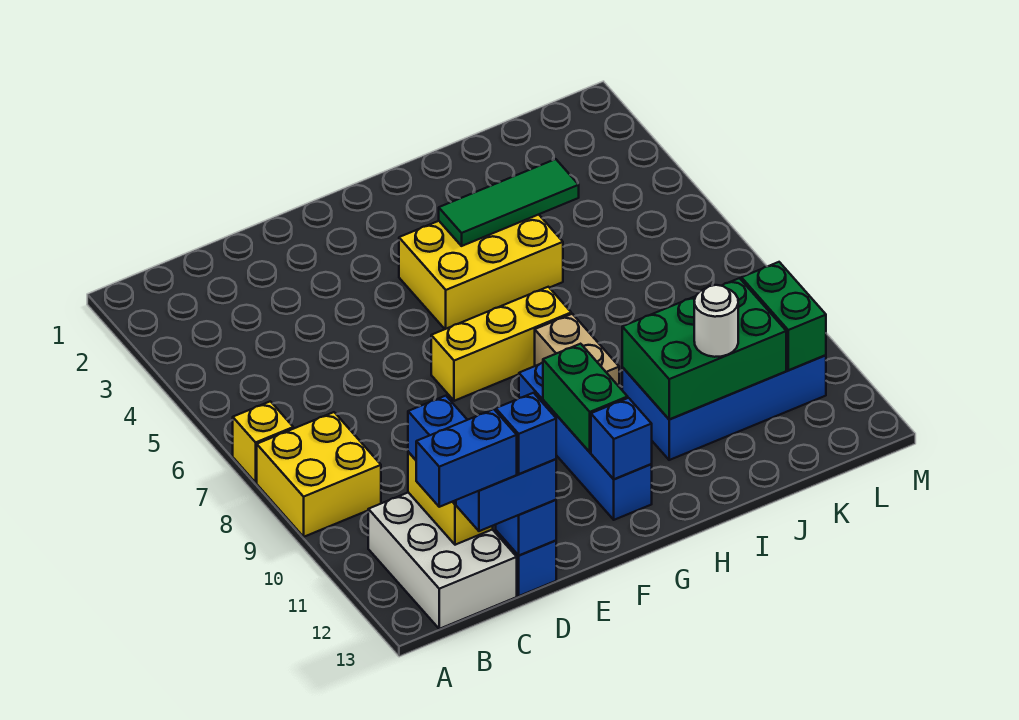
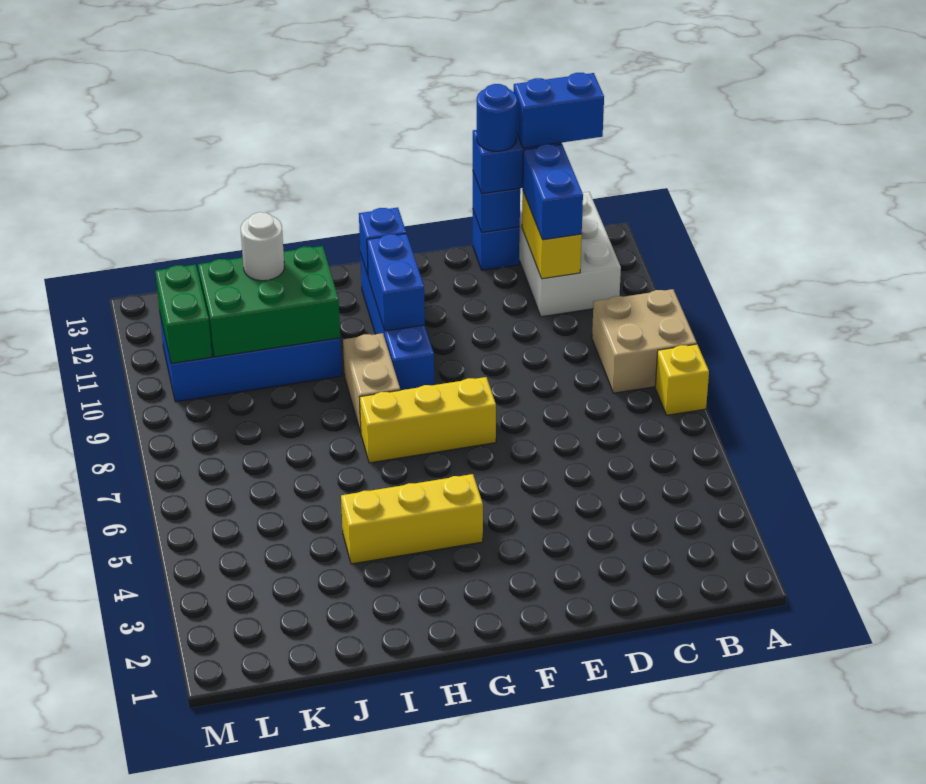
yellow brick A8:B9 level 1 -> tan brick A8:B9 level 1
blue brick D13 level 4 -> blue round brick D13 level 4
yellow brick G4:I5 level 1 -> yellow brick G4:I4 level 1
green brick G10:G11 level 2 -> blue brick G10:G11 level 2
green tile H4:J4 level 2 -> none

